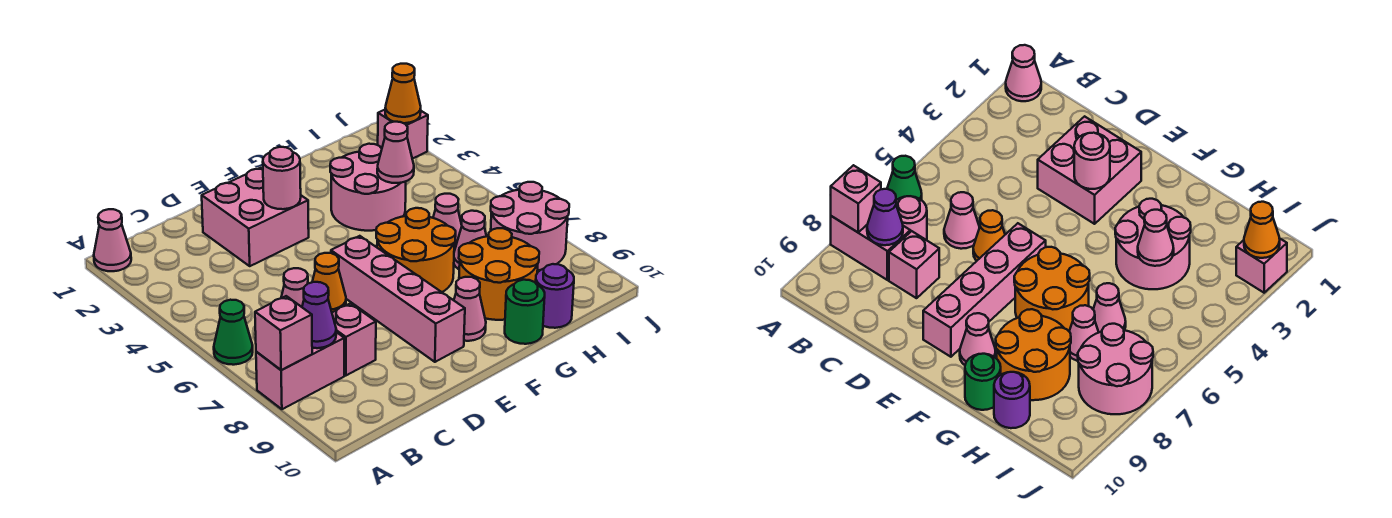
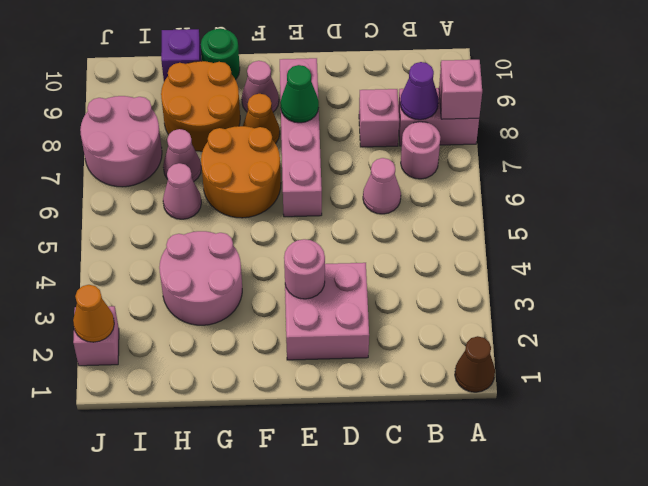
pink cone A1 level 1 -> brown cone A1 level 1
green cone A6 level 1 -> green cone E8 level 2
orange cone D6 level 1 -> orange cone F8 level 1
pink cone H4 level 2 -> none
purple round brick H10 level 1 -> purple brick H10 level 1

